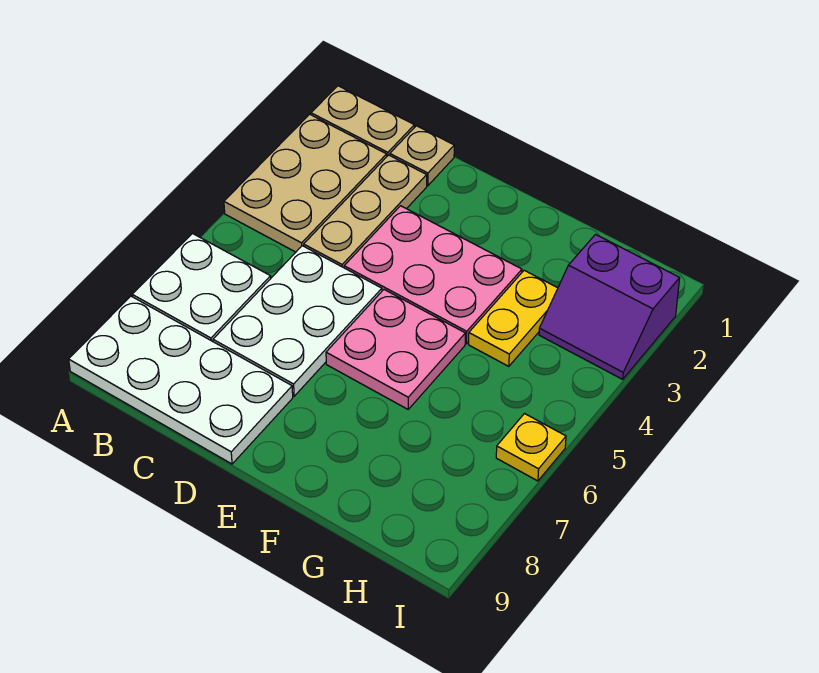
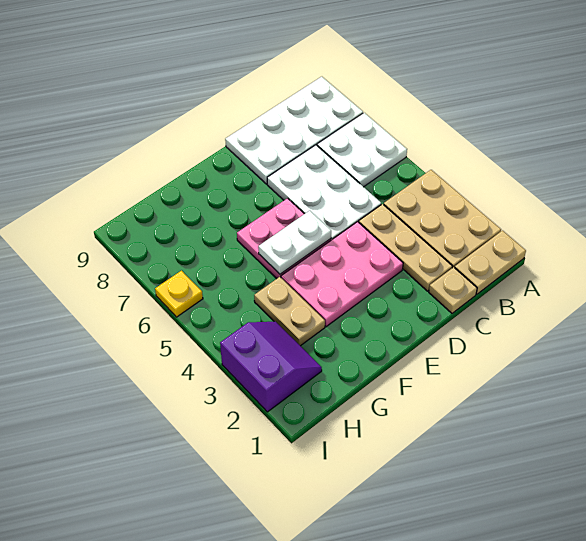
none -> white plate E5:F5 level 2
yellow plate G3:G4 level 1 -> tan plate G3:G4 level 1
purple slope H2:I3 level 1 top 2 -> purple slope H2:I3 level 1 top I

